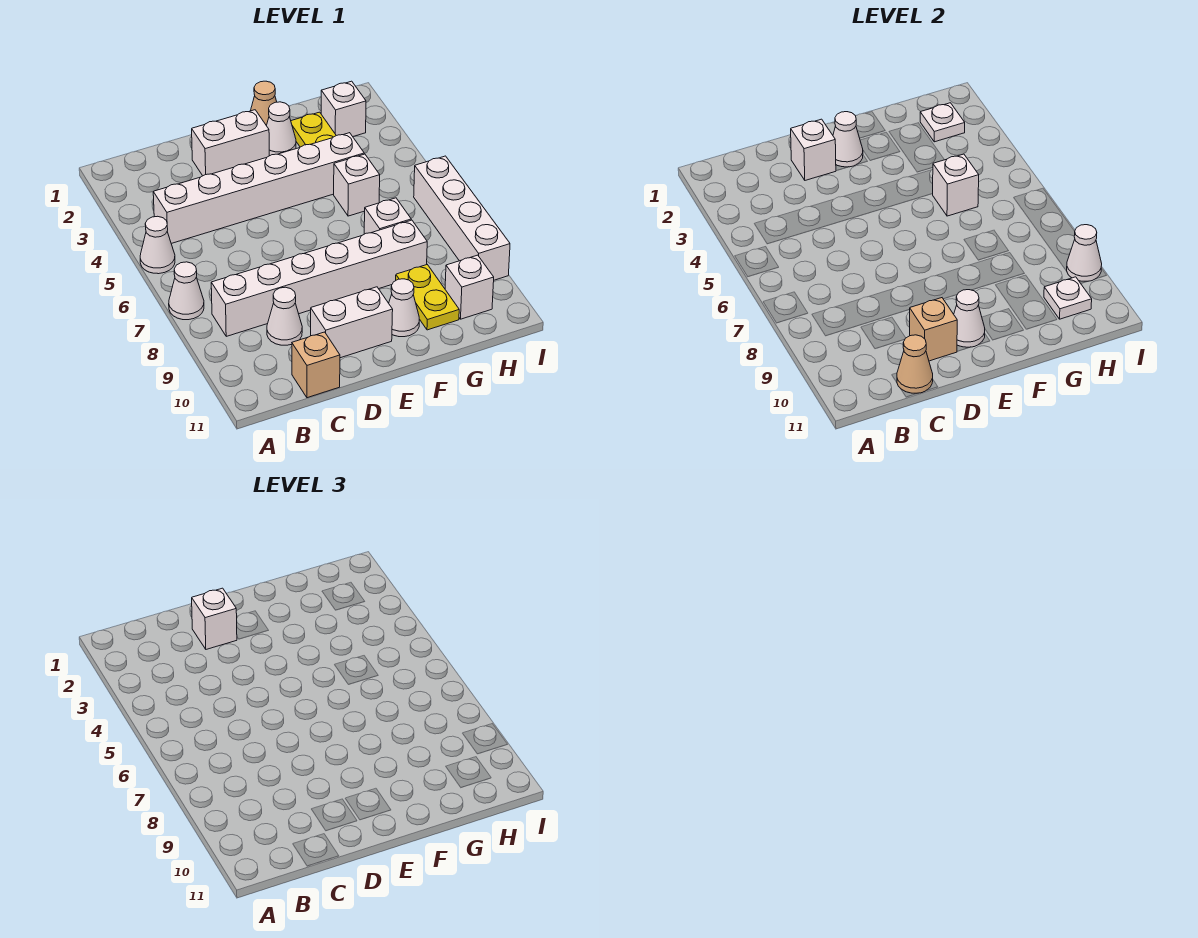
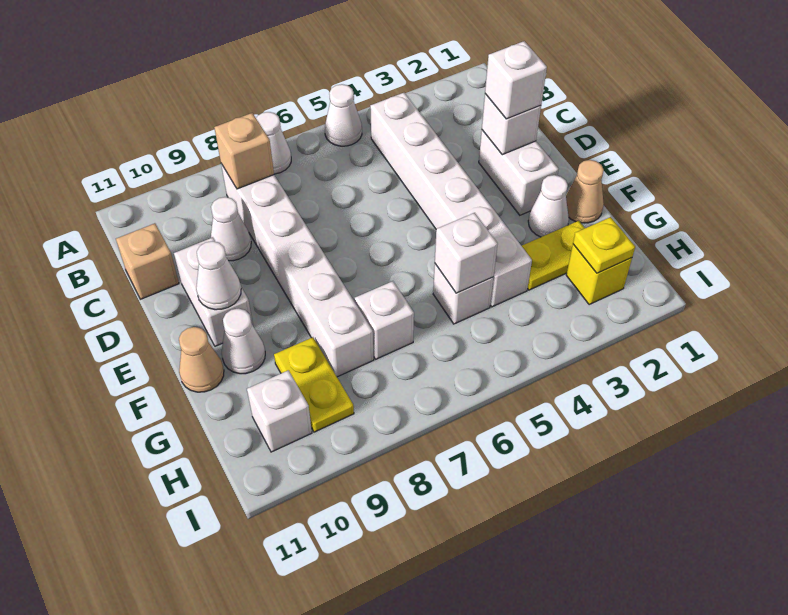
tan cone C11 level 2 -> tan cone F11 level 1
tan brick D10 level 2 -> tan brick B8 level 2
white cone E2 level 2 -> none
yellow plate G9:G10 level 1 -> yellow plate G9:H9 level 1
white brick H2 level 1 -> yellow brick H2 level 1
white plate H2 level 2 -> yellow plate H2 level 2
white plate H10 level 2 -> none
white brick I6:I9 level 1 -> none
white cone I9 level 2 -> none

